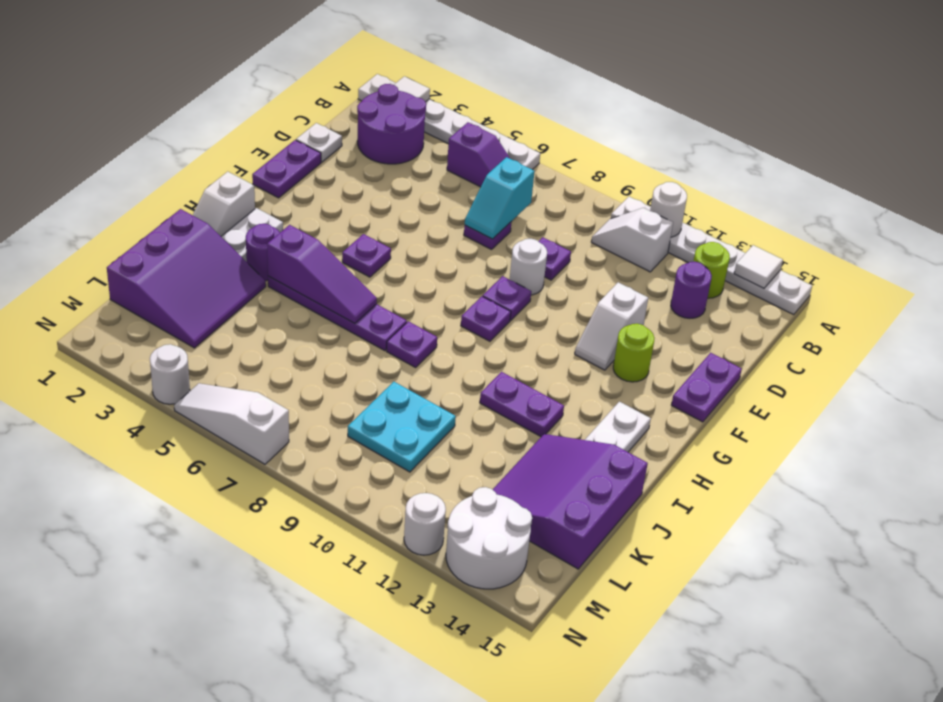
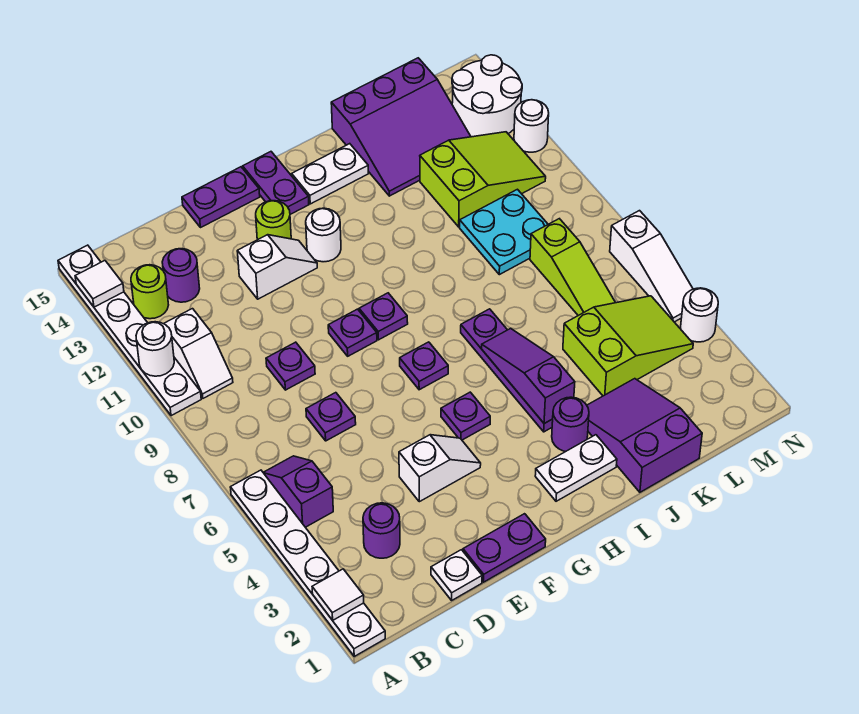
purple round brick B2:C3 level 1 -> purple round brick C3 level 1
cyan slope C7:D7 level 2 top C -> none
white round brick E9 level 1 -> white round brick G12 level 1
white slope H1:I1 level 1 top H -> white slope E4:F4 level 1 top E
purple plate I8 level 1 -> purple plate G7 level 1
purple plate I11:I12 level 1 -> purple plate G14:G15 level 1
purple slope J1:L3 level 1 top 1 -> purple slope J1:K3 level 1 top 1
none -> lime slope K4:M5 level 1 top K
none -> lime slope K11:M12 level 1 top K
none -> lime slope L6:L8 level 1 top 8

